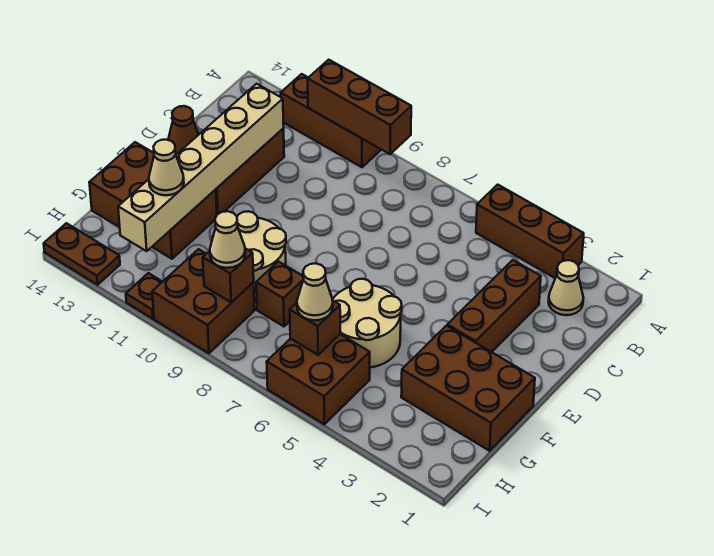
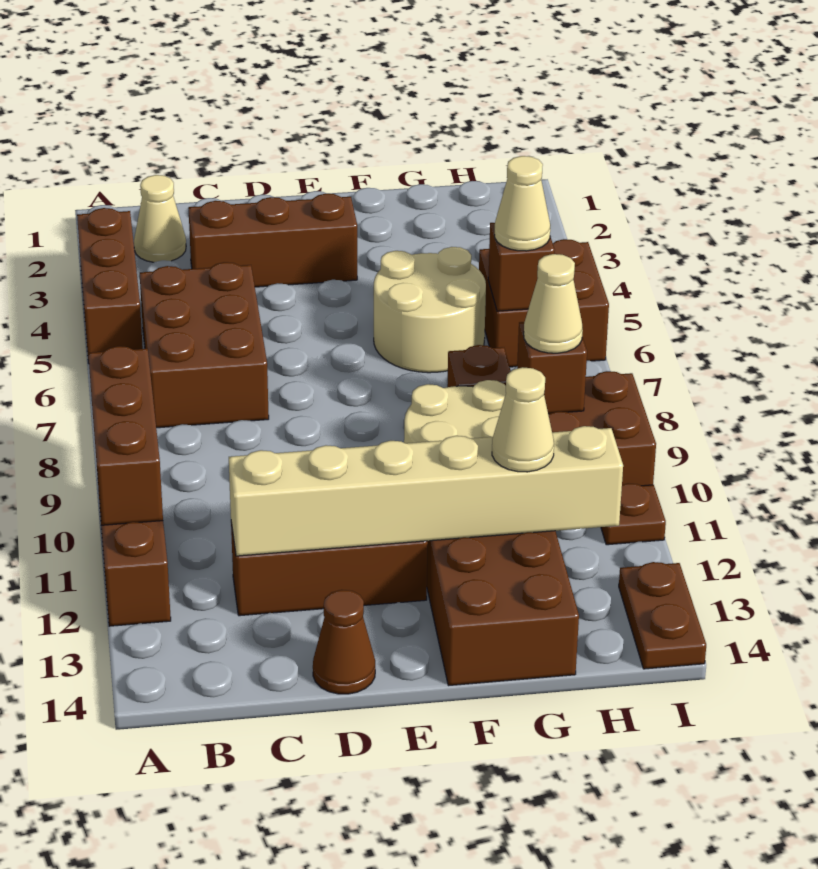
brown brick F1:G3 level 1 -> brown brick B5:C7 level 1

